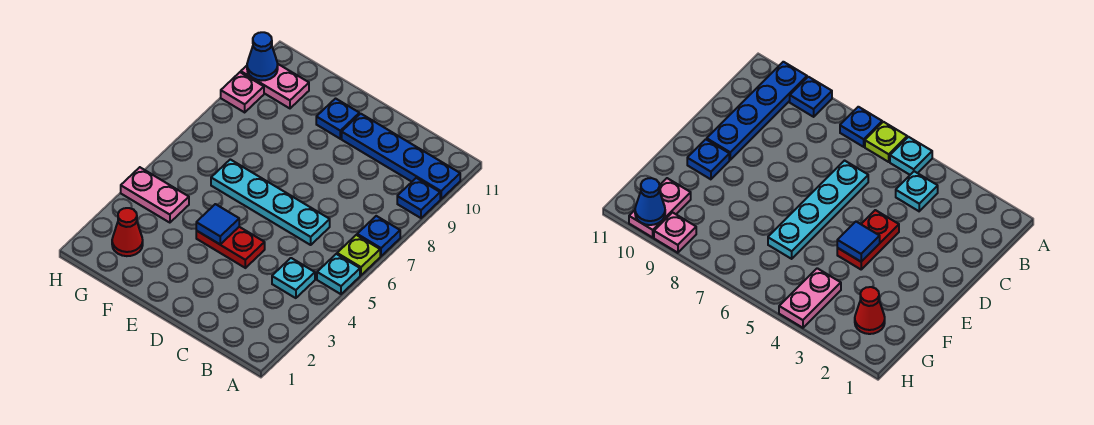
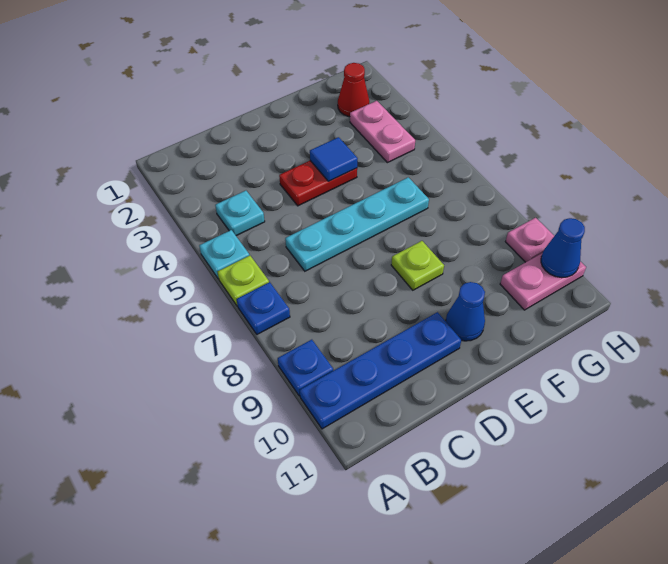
none -> lime plate E8 level 1
blue plate E10 level 1 -> blue cone E10 level 1
pink plate G4:H4 level 1 -> pink plate G3:G4 level 1

